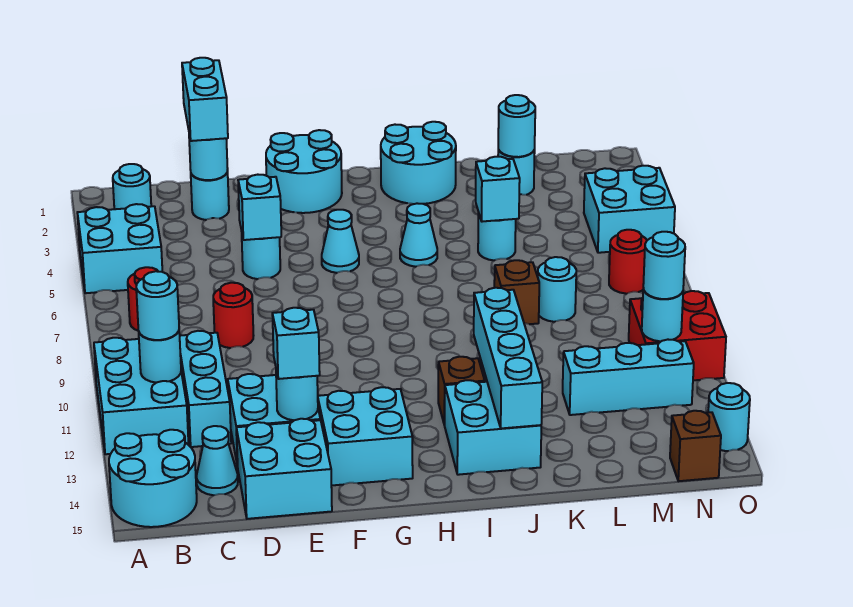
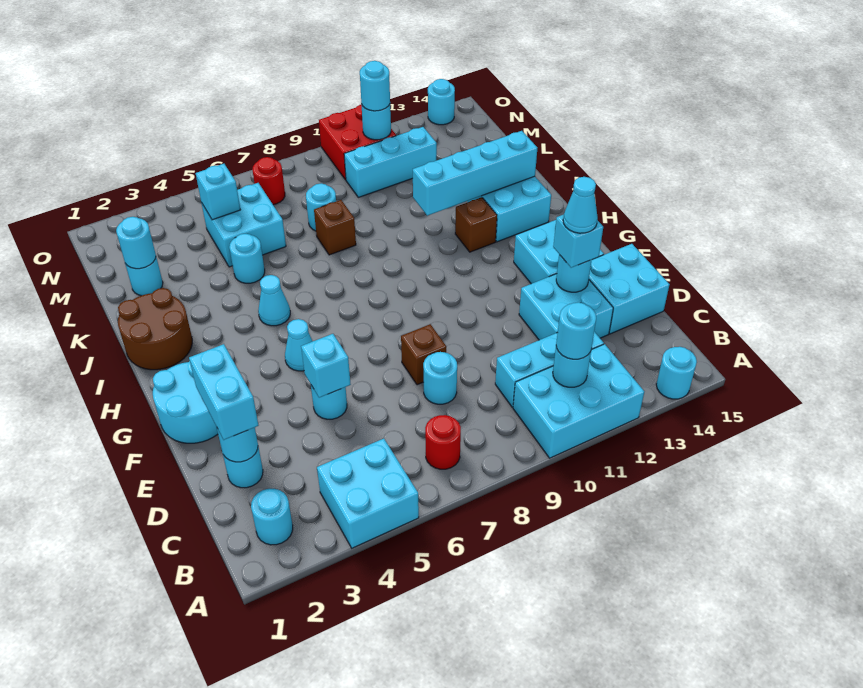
cyan round brick A14:B15 level 1 -> cyan round brick A14 level 1
cyan cone C14 level 1 -> cyan cone E13 level 4
cyan brick D1:D2 level 3 -> cyan brick D2:E2 level 3
red round brick D8 level 1 -> cyan round brick D8 level 1
cyan round brick I1:J2 level 1 -> brown round brick I1:J2 level 1
cyan brick K5 level 2 -> cyan brick M5 level 2
cyan brick L12:N12 level 1 -> cyan brick M10:M12 level 1
cyan brick N4:O5 level 1 -> cyan brick L5:M6 level 1
brown brick N15 level 1 -> brown brick E8 level 1

